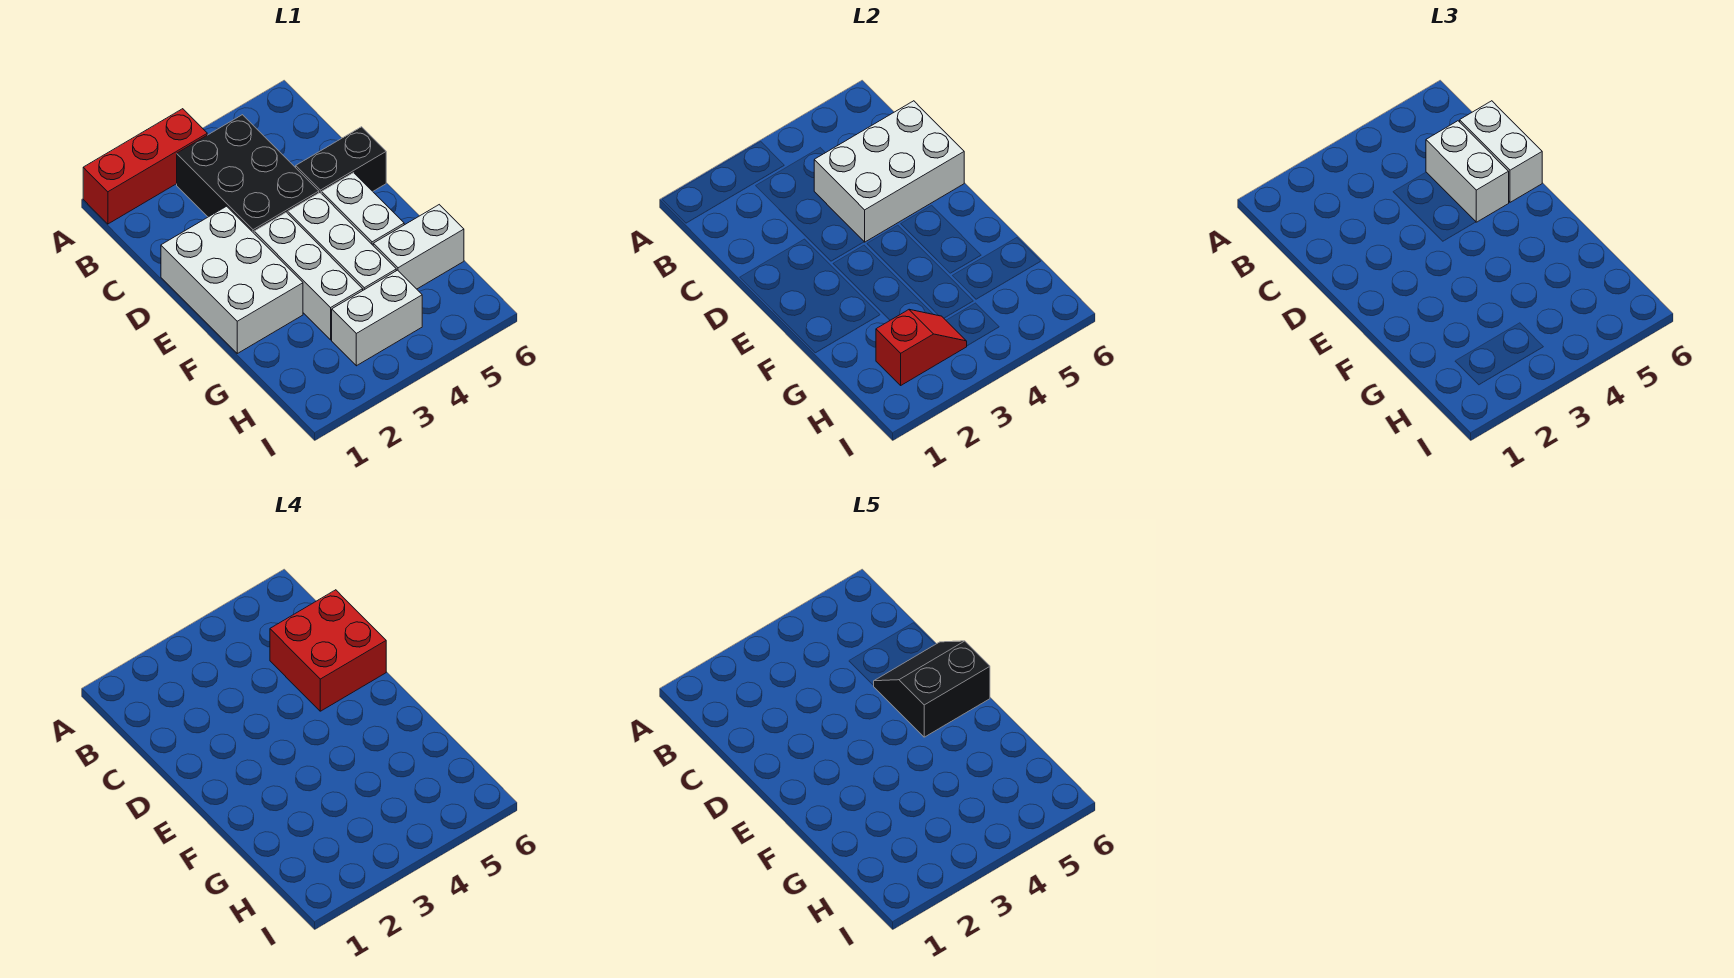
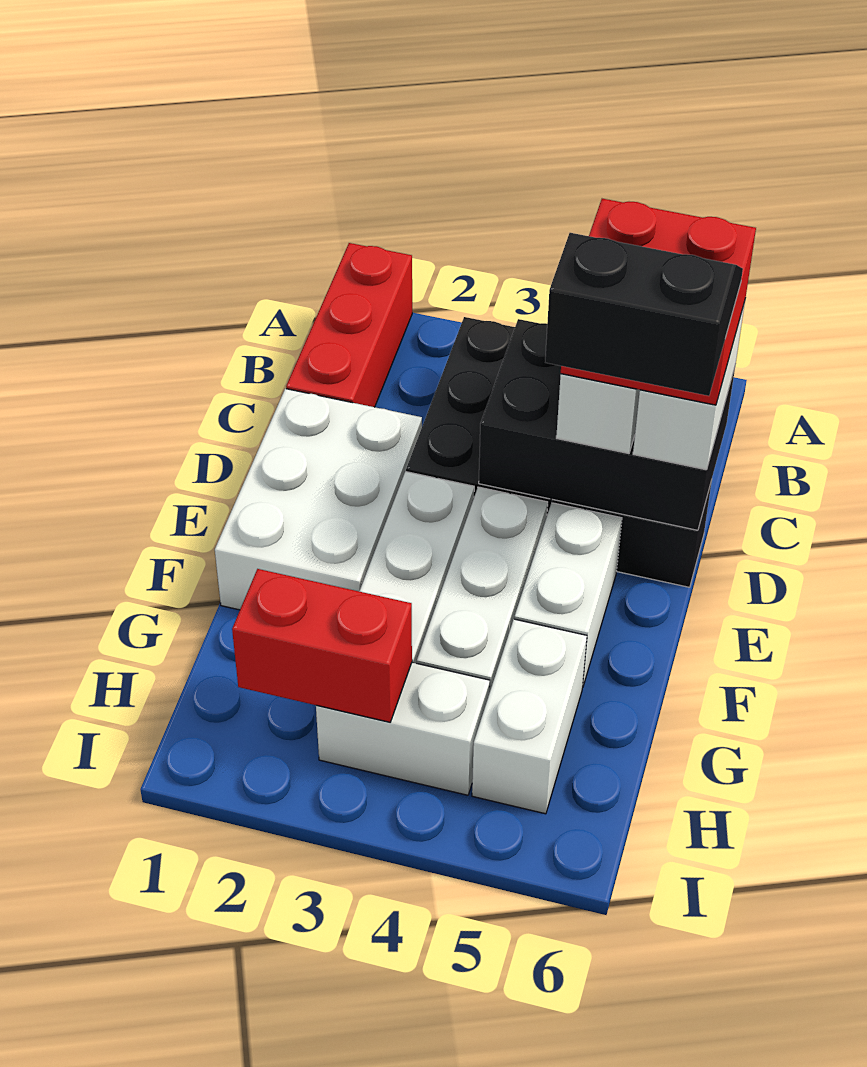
red brick A1:A3 level 1 -> red brick A1:C1 level 1
white brick C4:D6 level 2 -> black brick C4:D6 level 2
white brick G5:G6 level 1 -> white brick G5:H5 level 1
red slope H2:H3 level 2 top 2 -> red brick H2:H3 level 2

